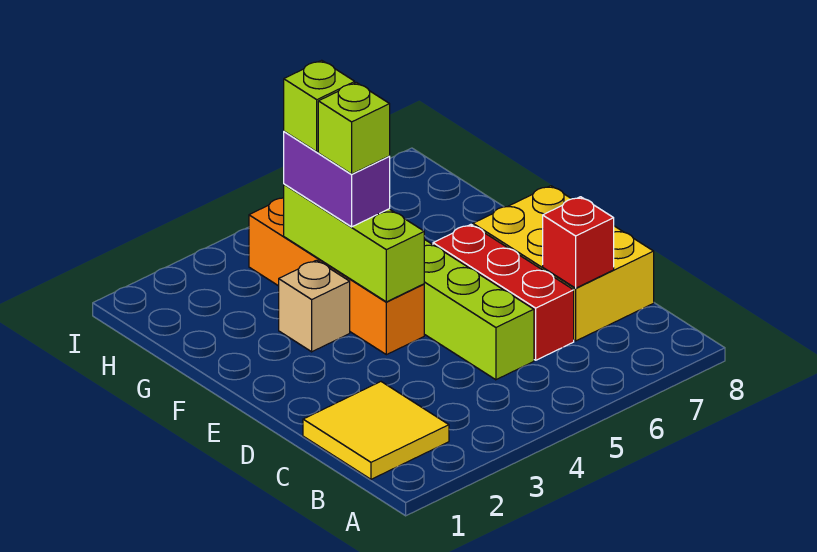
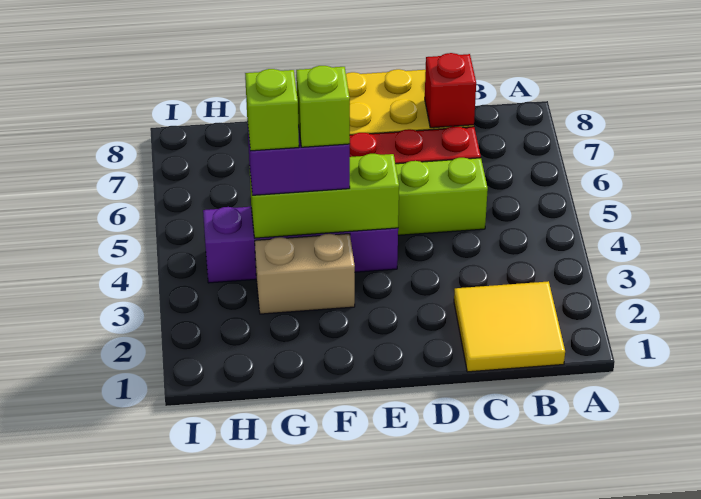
orange brick E4:H4 level 1 -> purple brick E4:H4 level 1
tan brick F3 level 1 -> tan brick F3:G3 level 1

